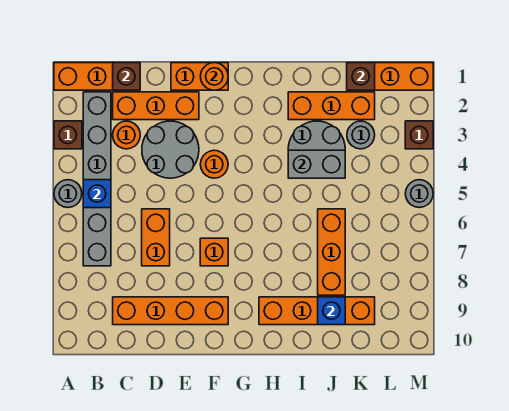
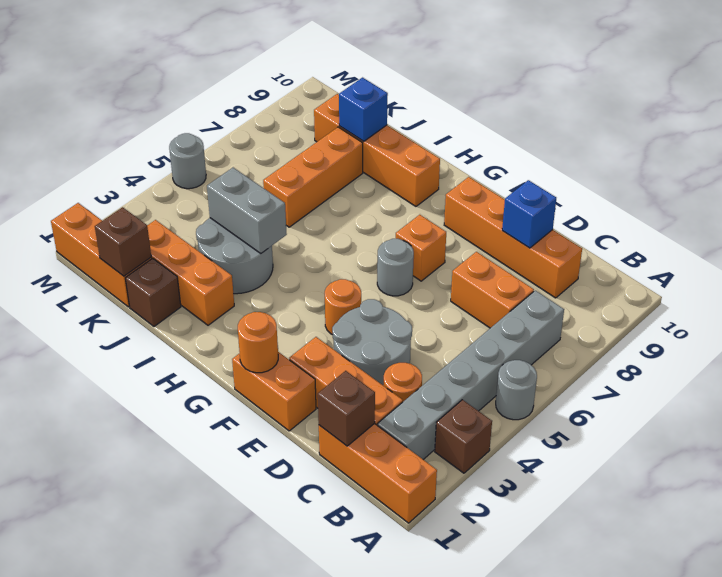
blue brick B5 level 2 -> blue brick D9 level 2
orange brick D6:D7 level 1 -> orange brick C7:D7 level 1
grey round brick K3 level 1 -> grey round brick F6 level 1
brown brick M3 level 1 -> brown brick J1 level 1

